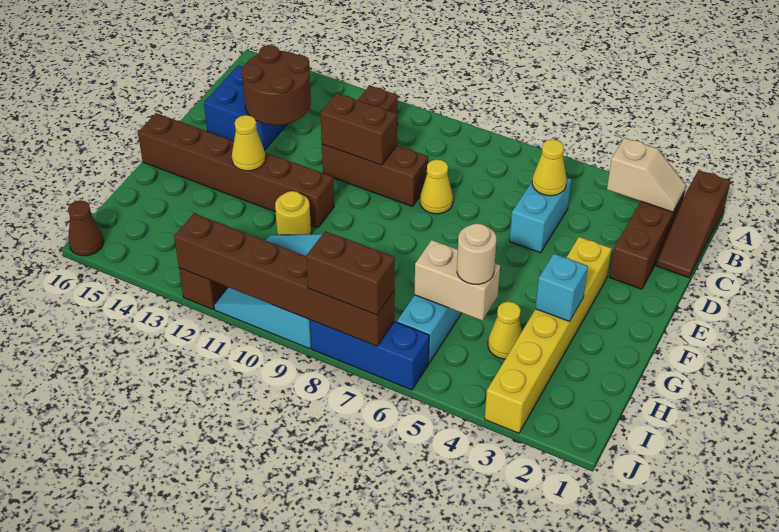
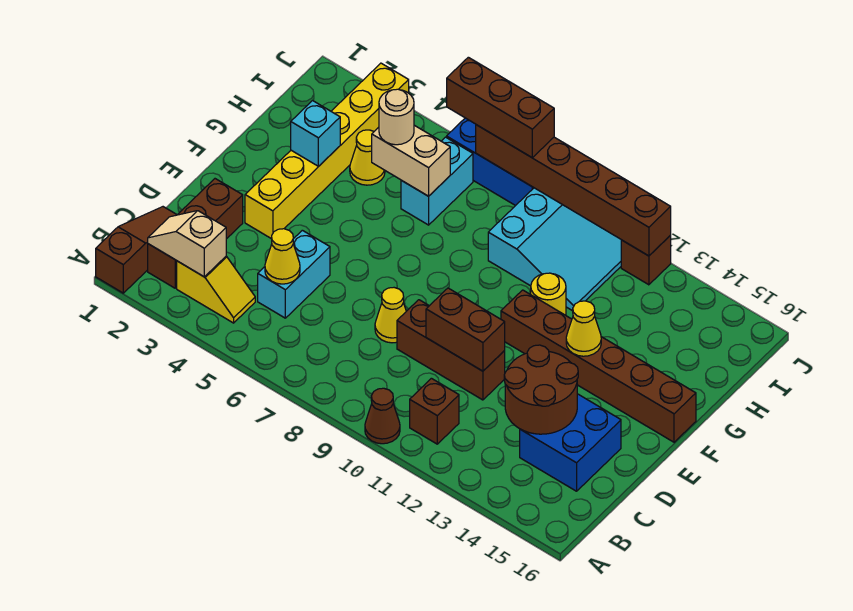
none -> yellow slope B3:B4 level 1 top 3
brown brick J7:J8 level 3 -> brown brick J6:J8 level 3
brown cone J16 level 1 -> brown cone A10 level 1

